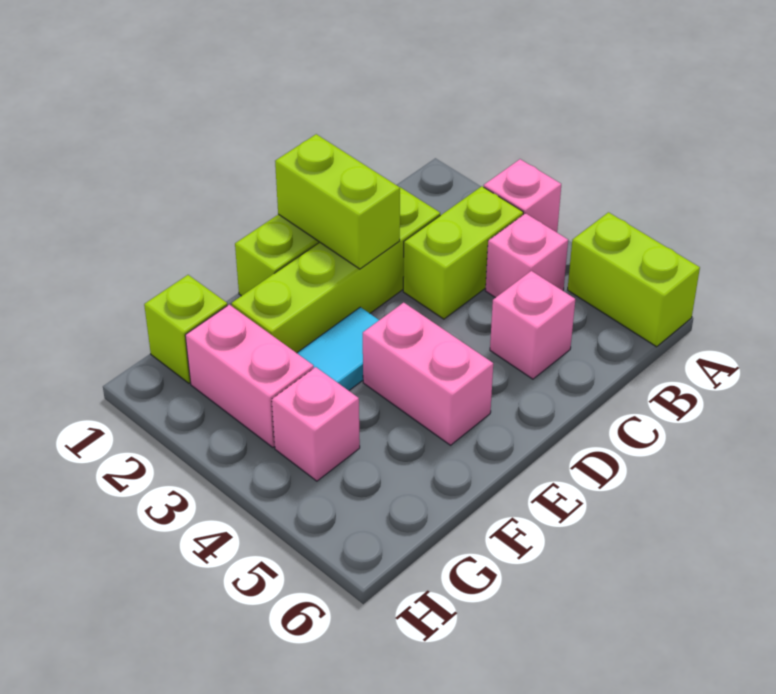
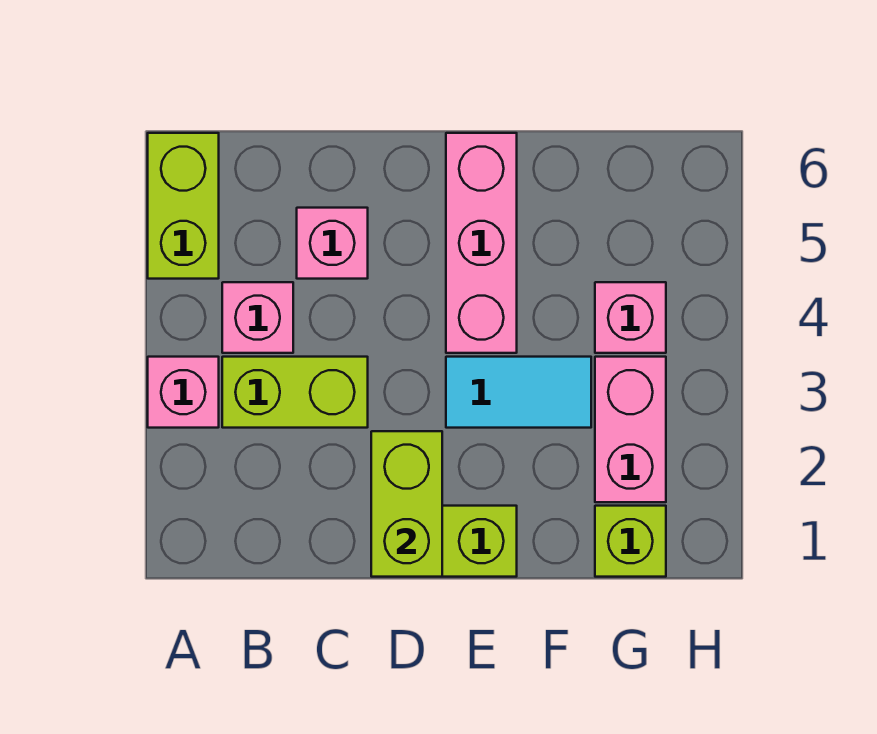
lime brick C2:F2 level 1 -> none
pink brick E4:E5 level 1 -> pink brick E4:E6 level 1

